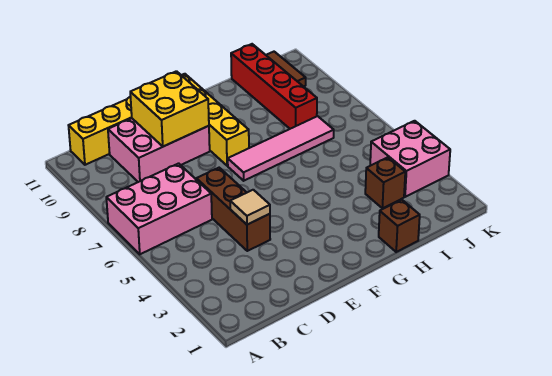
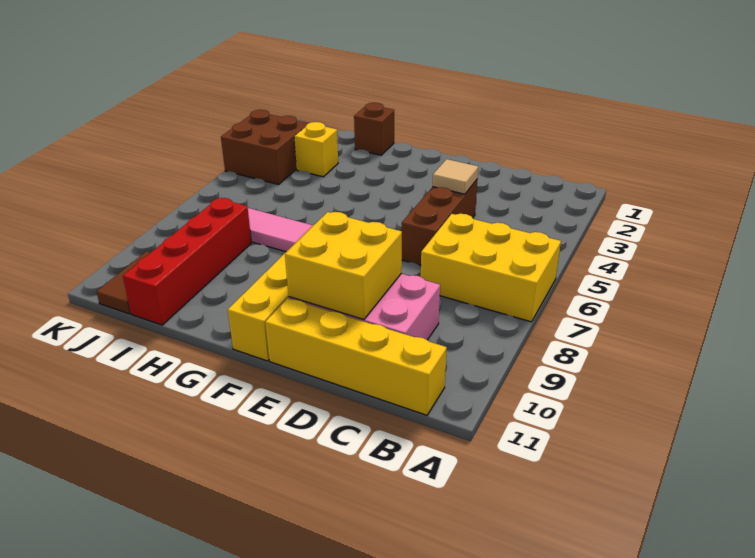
pink brick A6:C7 level 1 -> yellow brick A6:C7 level 1
brown brick I3 level 1 -> yellow brick I3 level 1
pink brick J3:K4 level 1 -> brown brick J3:K4 level 1

